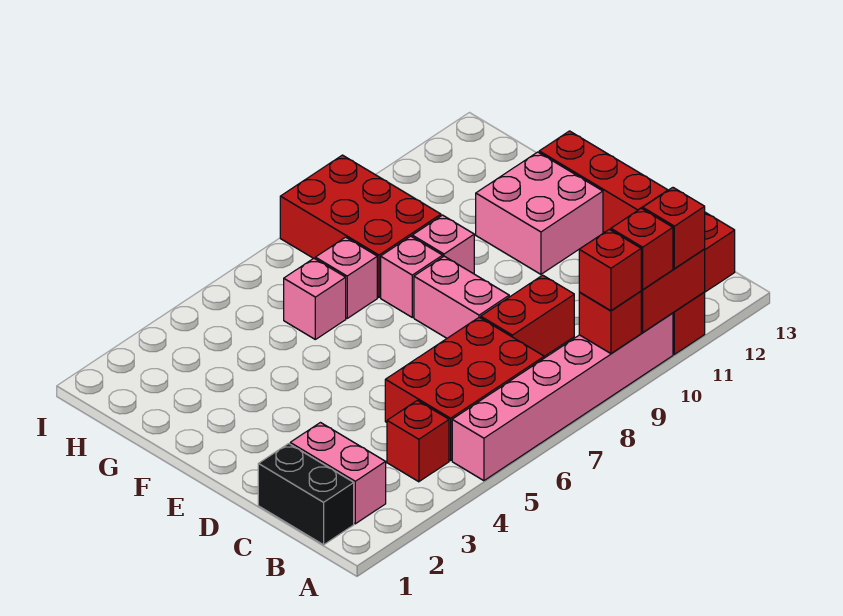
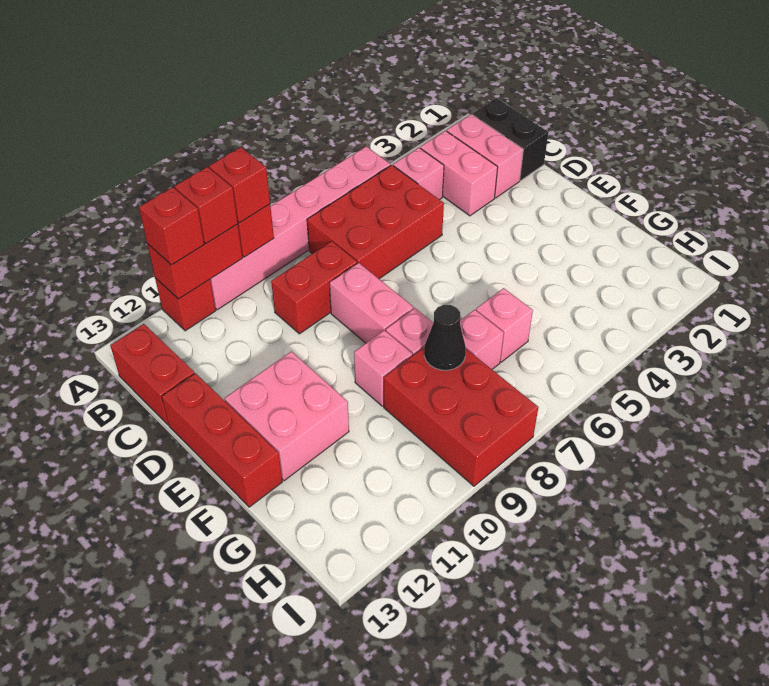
none -> pink brick B3:C3 level 1
red brick B4 level 1 -> pink brick B4 level 1
none -> black cone G8 level 2

